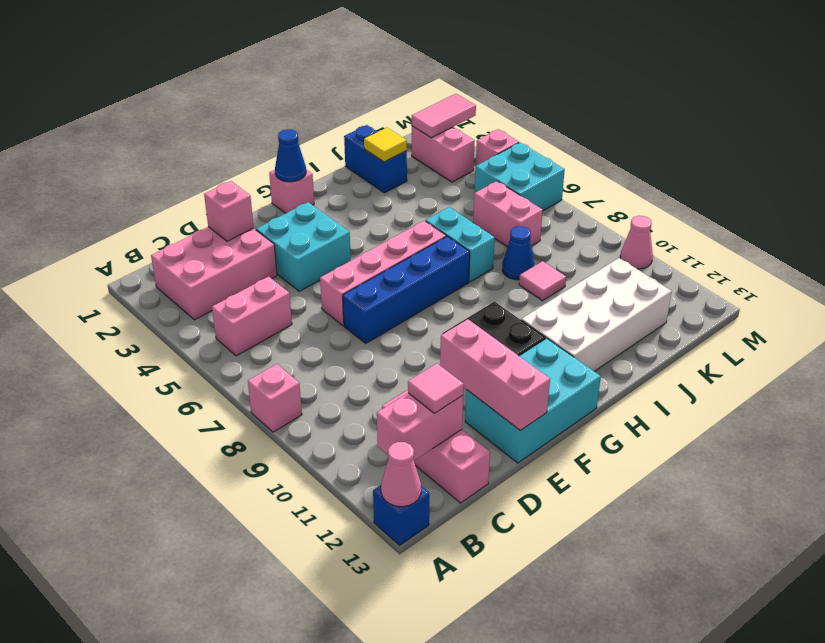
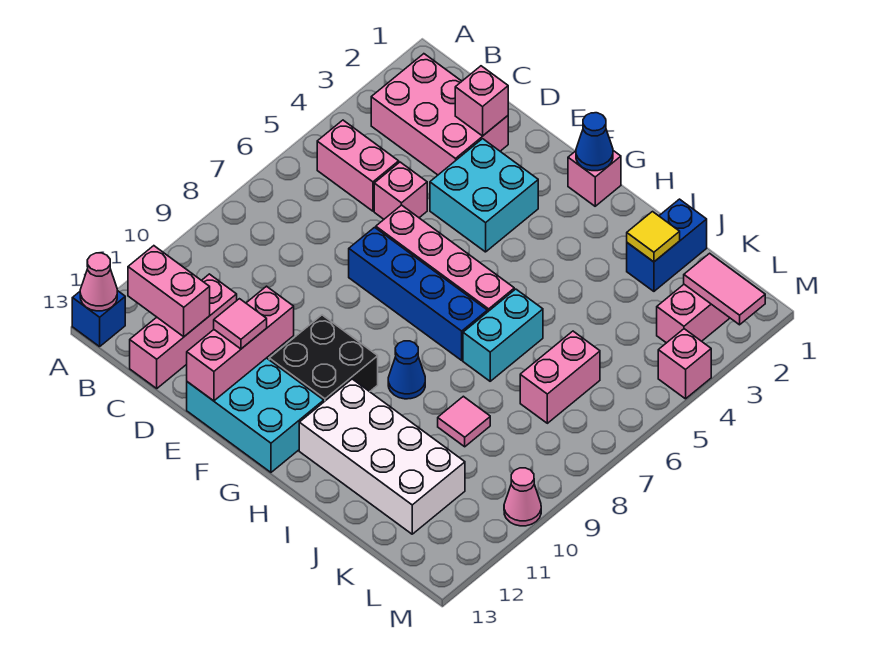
pink brick A8 level 1 -> pink brick D5 level 1
pink tile C12 level 3 -> pink tile E12 level 3
blue cone J8 level 1 -> blue cone H9 level 1
cyan brick L5:M6 level 1 -> none

